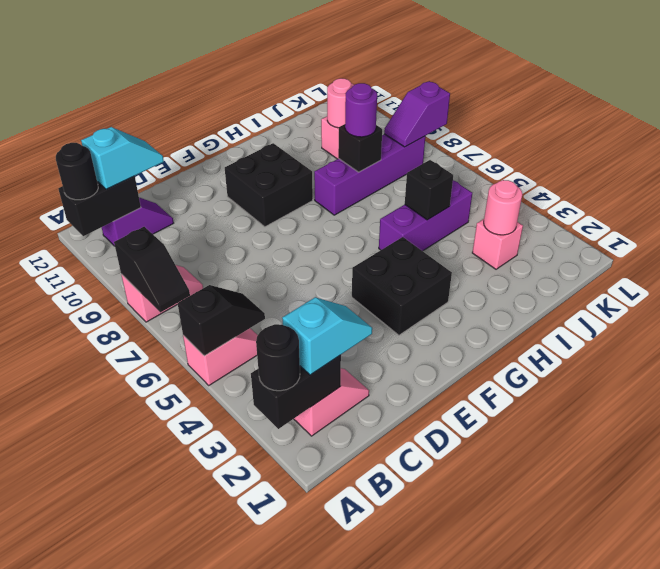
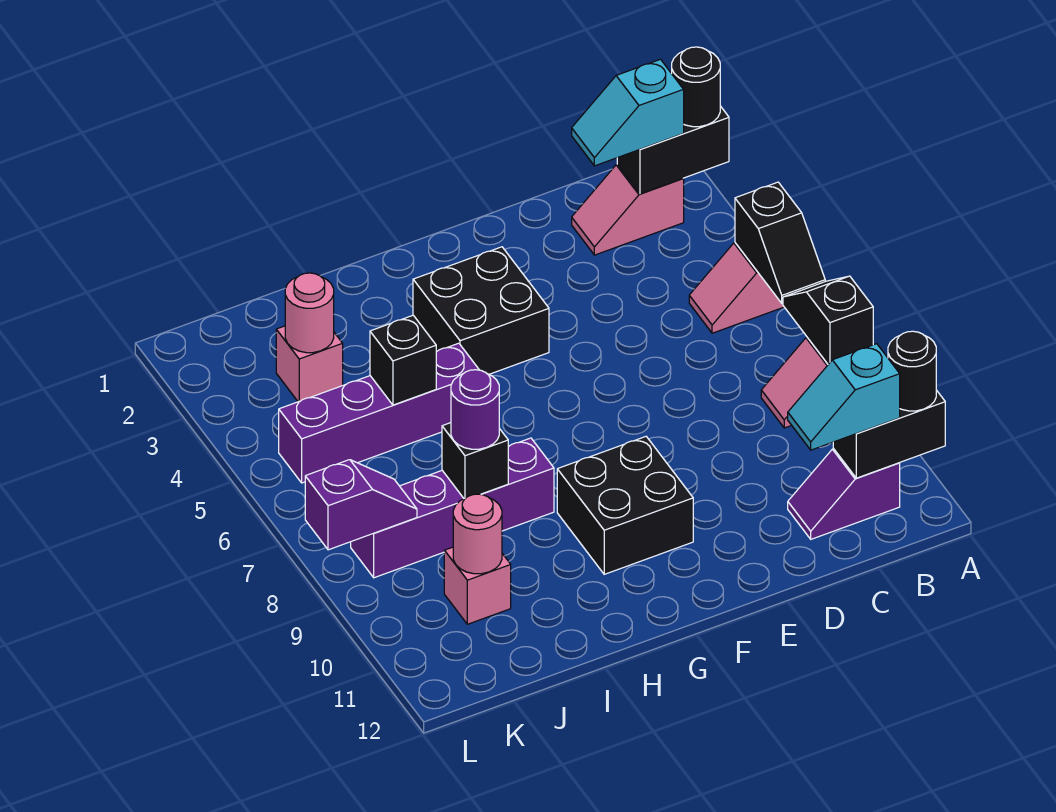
black slope A5:B5 level 2 top A -> black slope A5:A6 level 2 top 5
purple brick H5:J5 level 1 -> purple brick H5:K5 level 1

